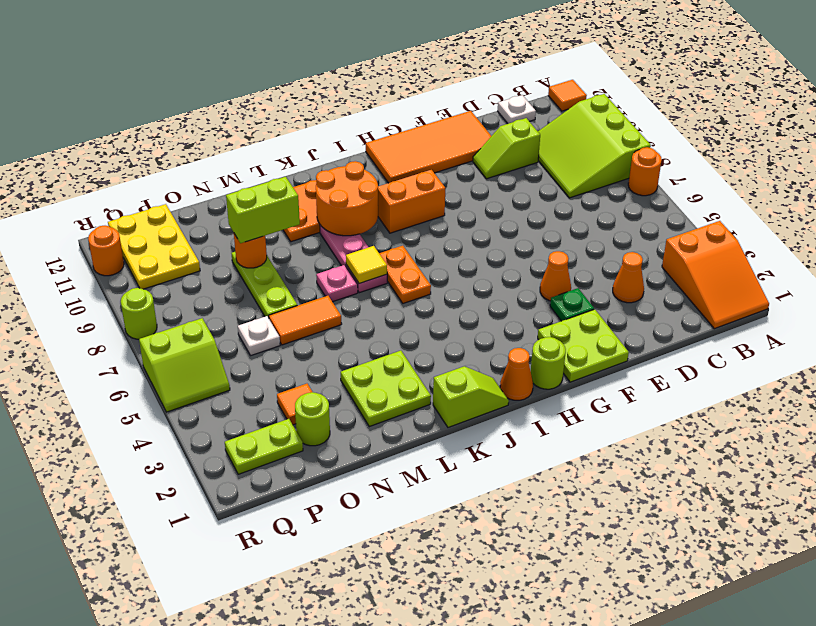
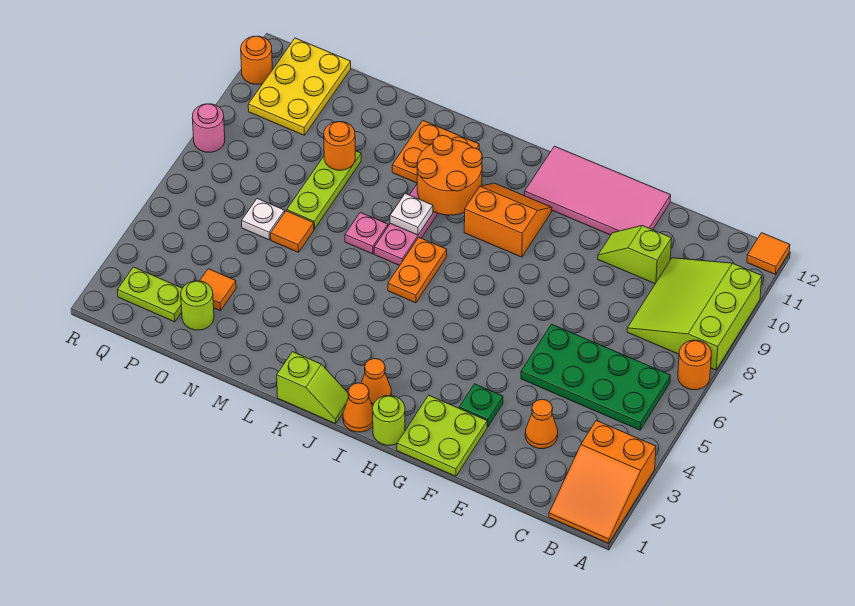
none -> green plate B5:E6 level 1
white plate C12 level 1 -> white plate K8 level 2
orange tile E11:H12 level 1 -> pink tile E11:H12 level 1
orange cone F4 level 1 -> orange cone I2 level 1
yellow tile K7 level 2 -> none
lime plate L2:M3 level 1 -> none
orange tile M6:N6 level 1 -> orange tile N6 level 1
lime brick M9:N9 level 3 -> none
lime slope Q5:R6 level 1 top 6 -> none
lime round brick R8 level 1 -> pink round brick R8 level 1

